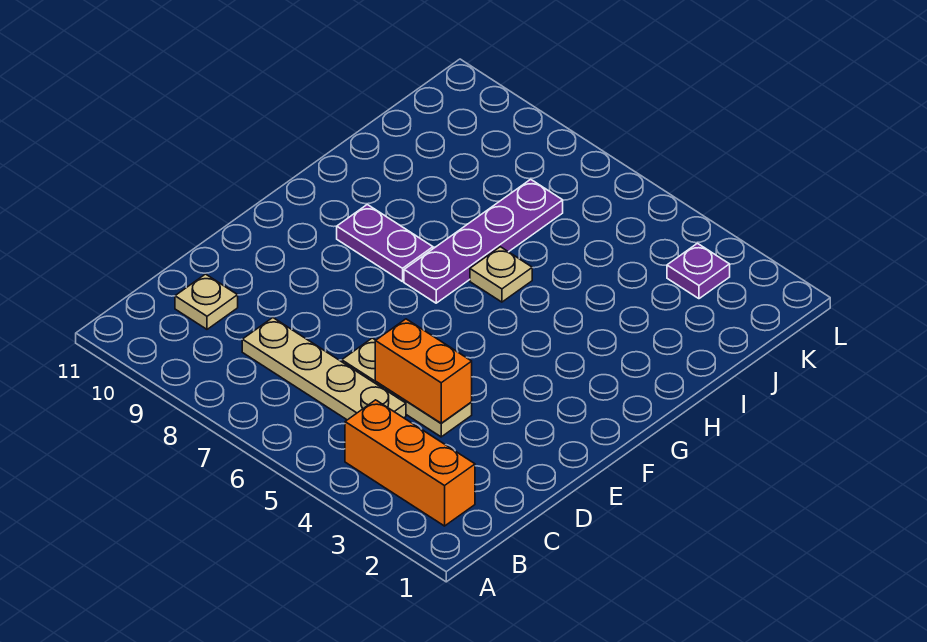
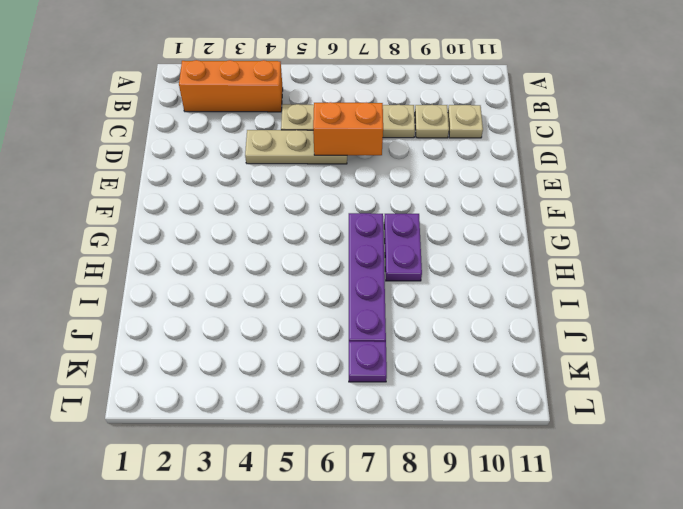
orange brick D4:D5 level 2 -> orange brick D6:D7 level 2
purple plate G8:G9 level 1 -> purple plate G8:H8 level 1
tan plate H6 level 1 -> tan plate C9 level 1
purple plate K3 level 1 -> purple plate K7 level 1

